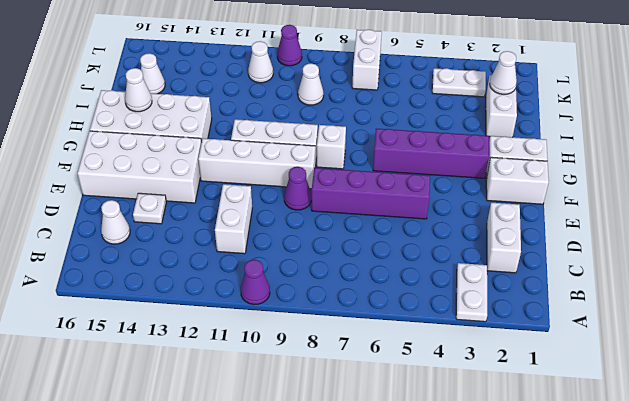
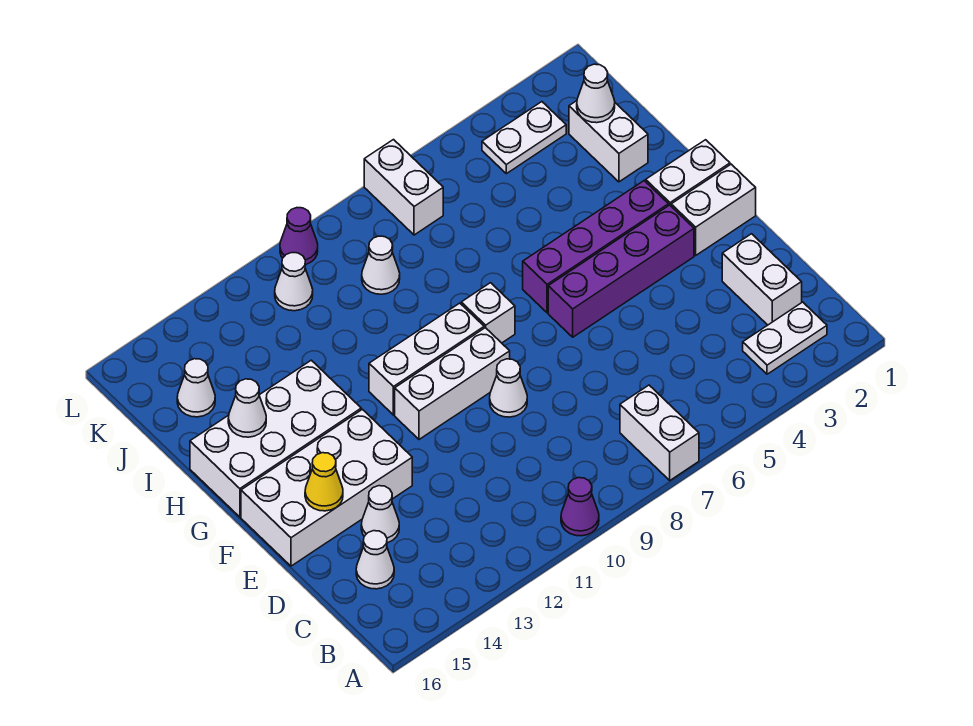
white plate A3:B3 level 1 -> white plate B2:B3 level 1
white brick C11:D11 level 1 -> white brick A7:B7 level 1
white plate D14 level 1 -> white cone D14 level 1
purple brick E5:E8 level 1 -> purple brick F3:F6 level 1
purple cone E9 level 1 -> white cone E9 level 1
none -> yellow cone E15 level 2
white brick F9:F12 level 1 -> white brick F9:F11 level 1

